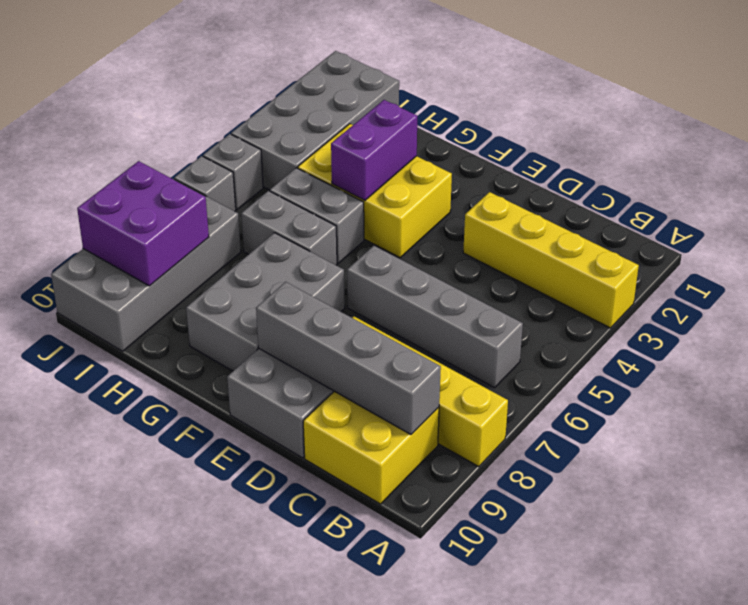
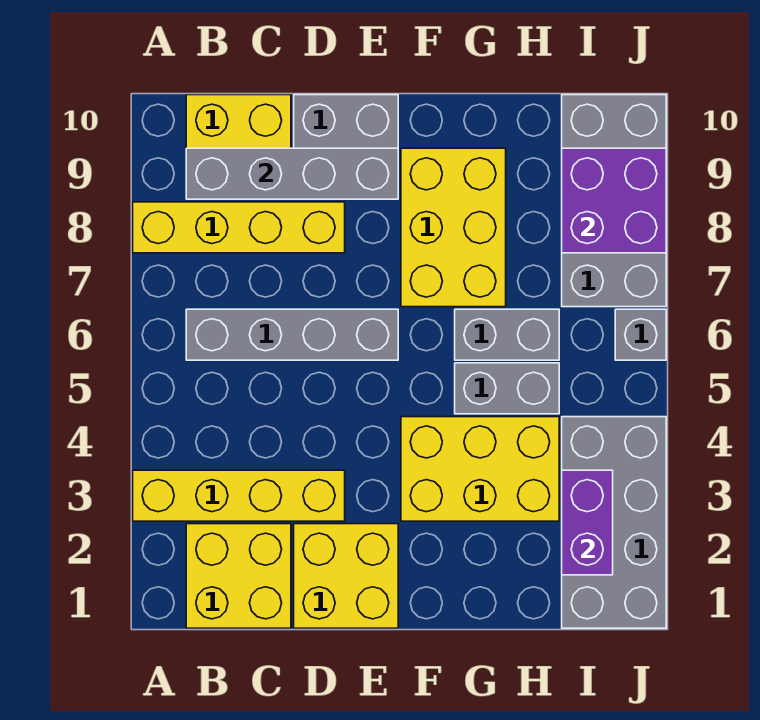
none -> yellow brick B1:C2 level 1
none -> yellow brick D1:E2 level 1
grey brick F7:G9 level 1 -> yellow brick F7:G9 level 1
purple brick G3:G4 level 2 -> purple brick I2:I3 level 2
grey brick J5 level 1 -> none

